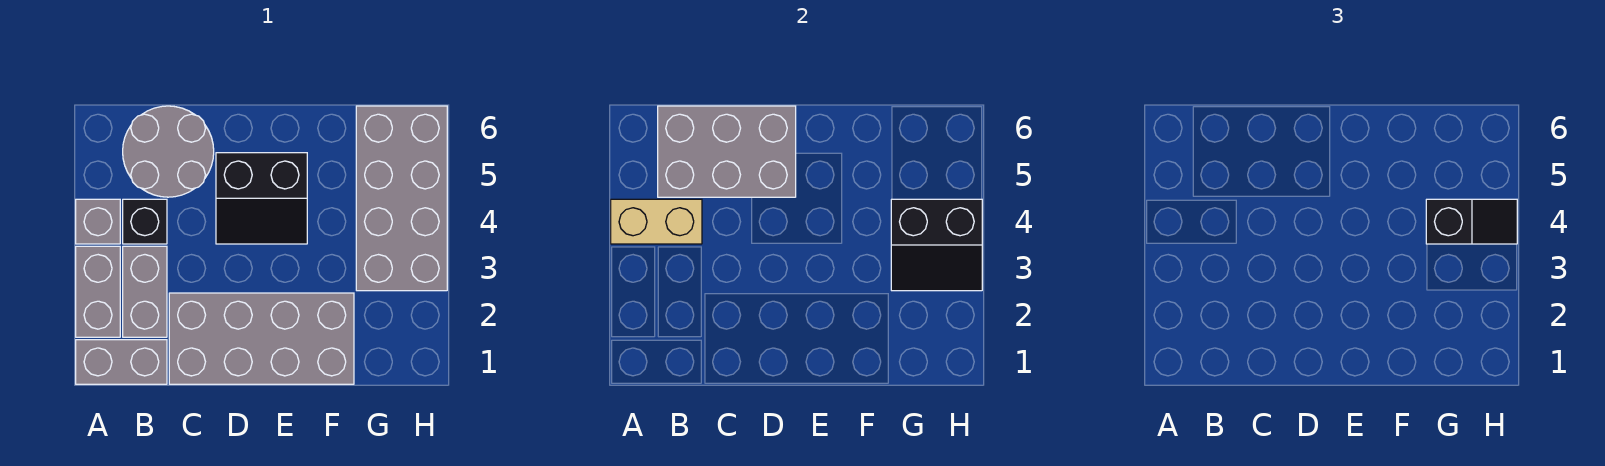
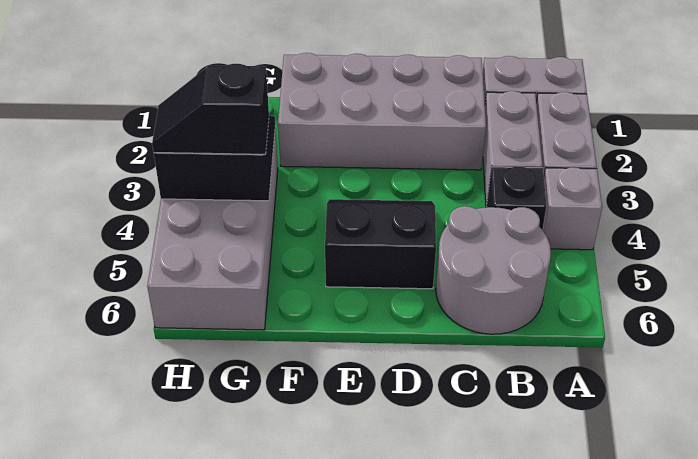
tan brick A4:B4 level 2 -> none
grey brick B5:D6 level 2 -> none

